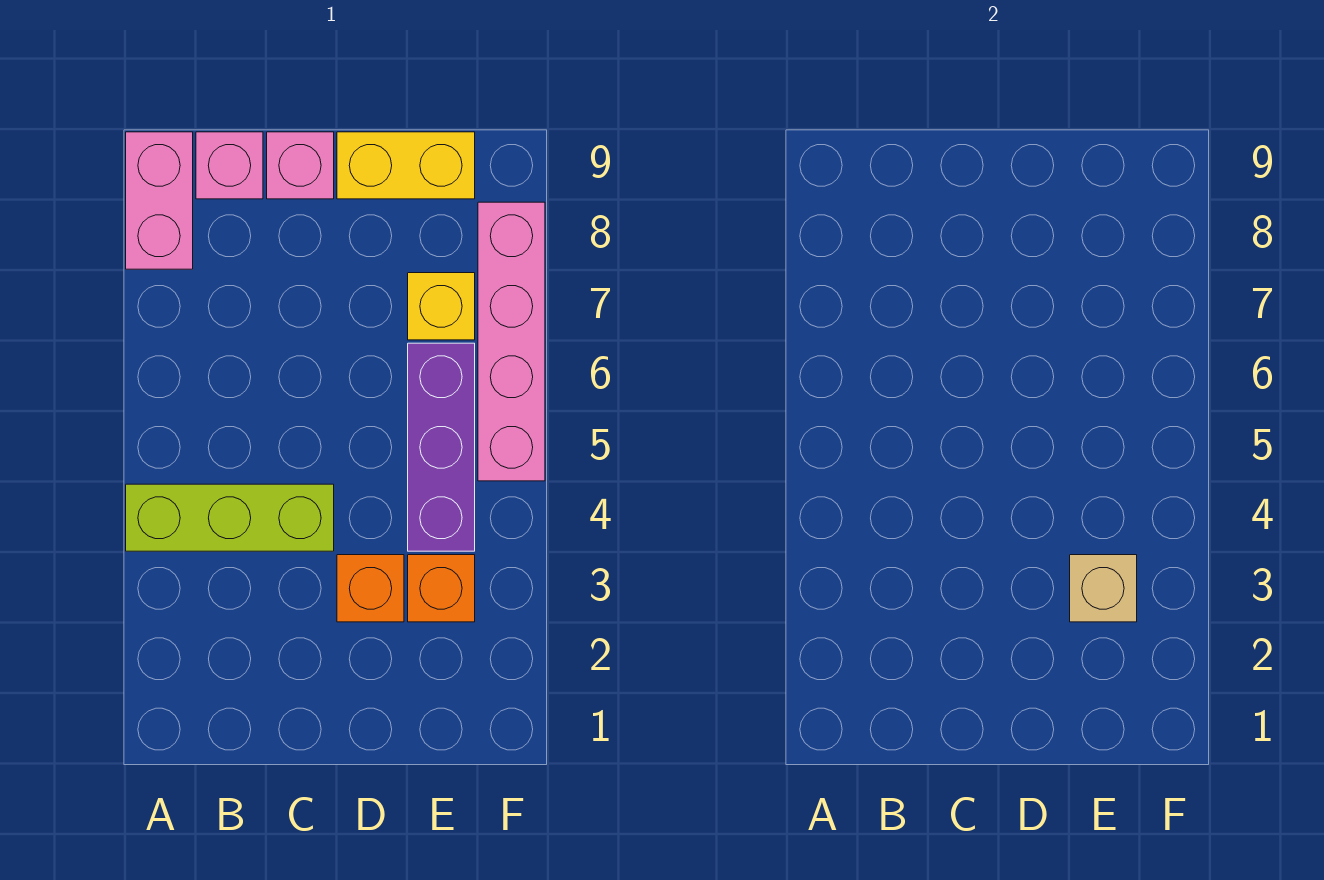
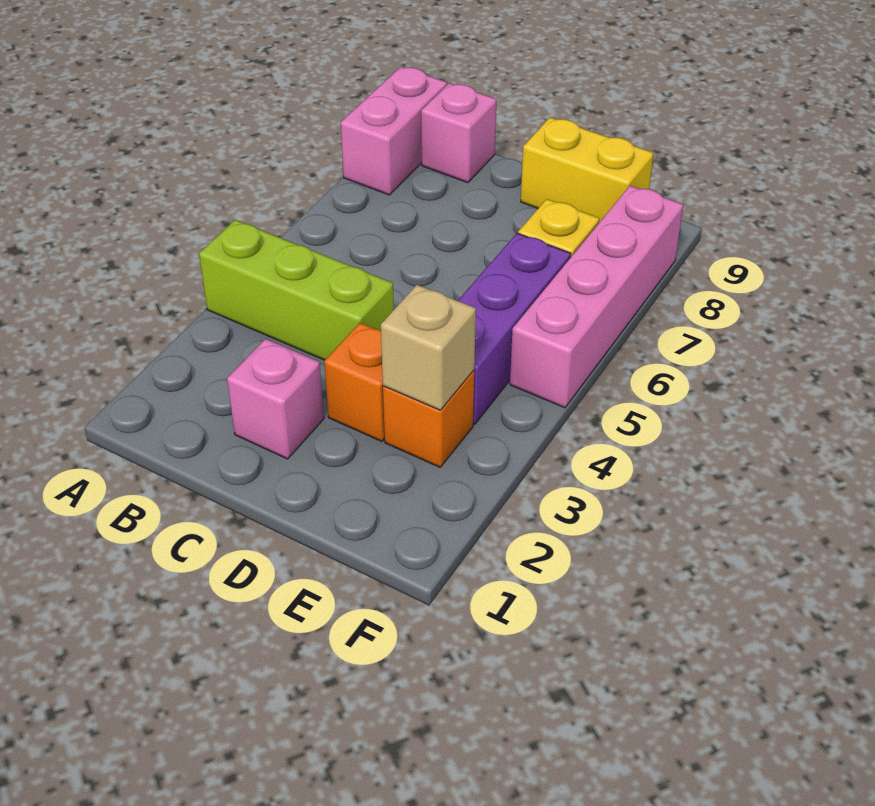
pink brick C9 level 1 -> pink brick C2 level 1

